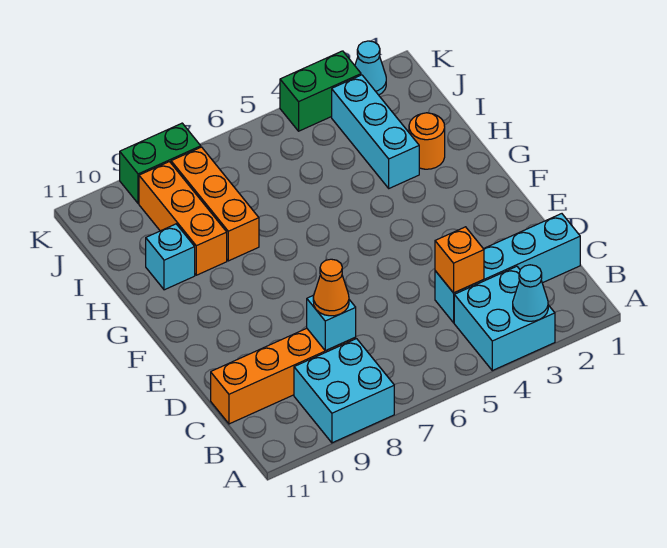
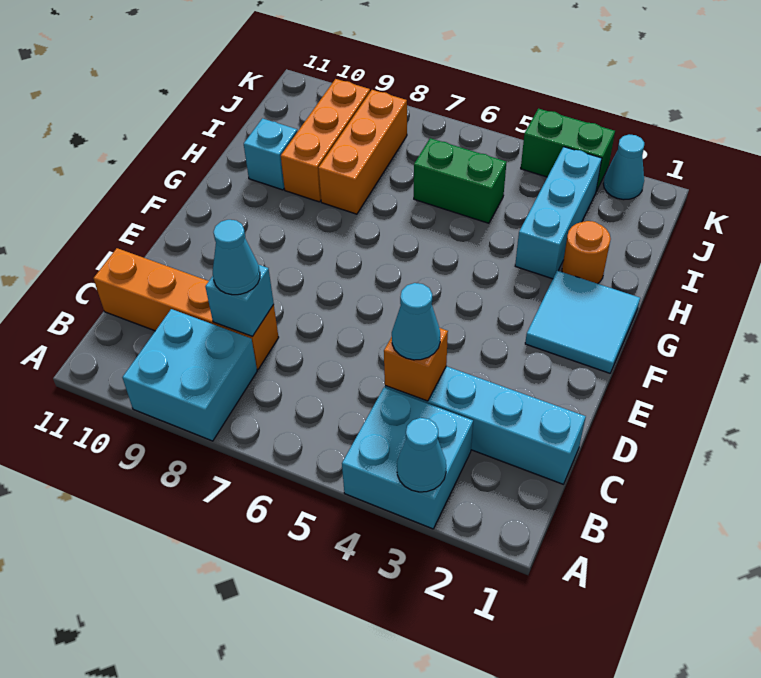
none -> cyan cone C4 level 3
orange cone C8 level 3 -> cyan cone C8 level 3
none -> cyan tile F1:G2 level 1
green brick K8:K9 level 1 -> green brick I5:I6 level 1

